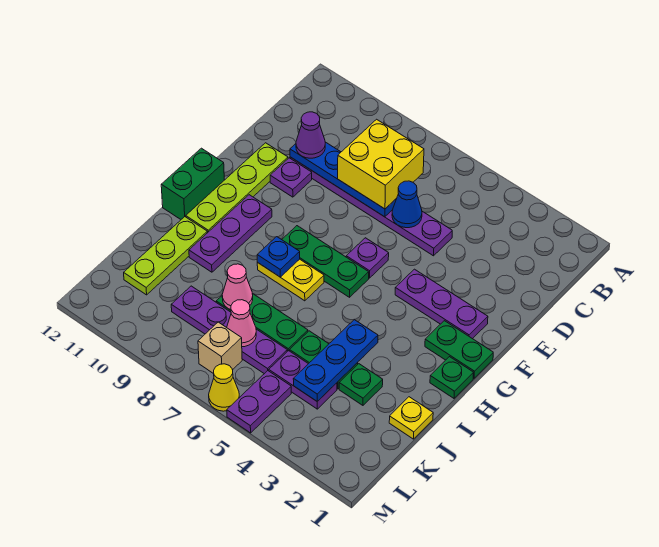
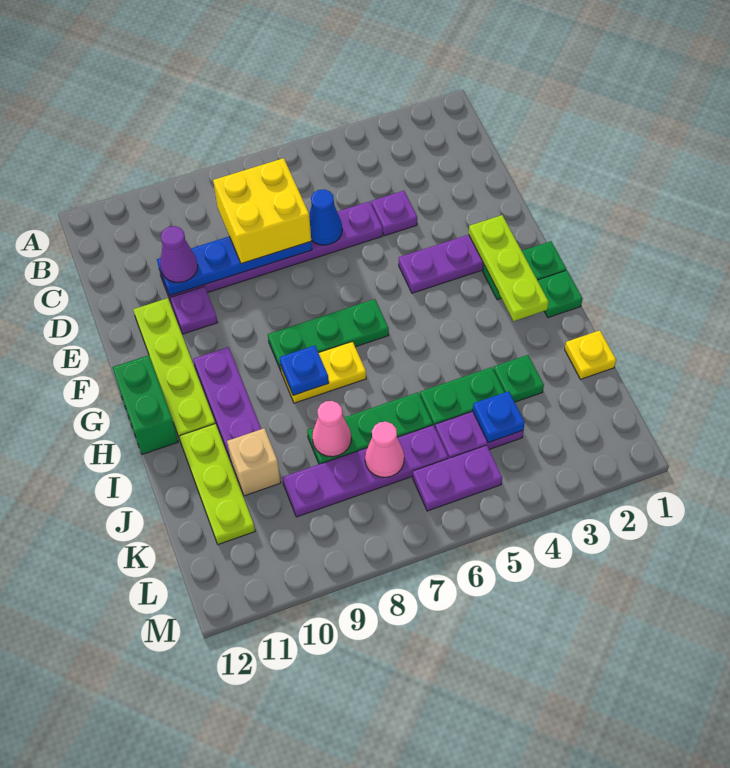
none -> lime plate F2:H2 level 2
purple plate F6 level 1 -> purple plate D4 level 1
blue plate I4:K4 level 2 -> blue plate K4 level 2
purple plate L5:M5 level 1 -> purple plate L5:L6 level 1
tan brick L7 level 1 -> tan brick J10 level 1
yellow cone M6 level 1 -> none

